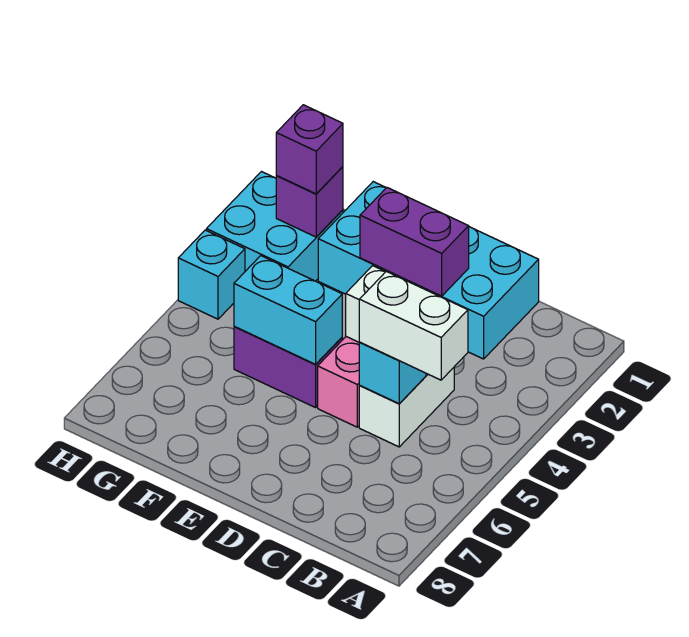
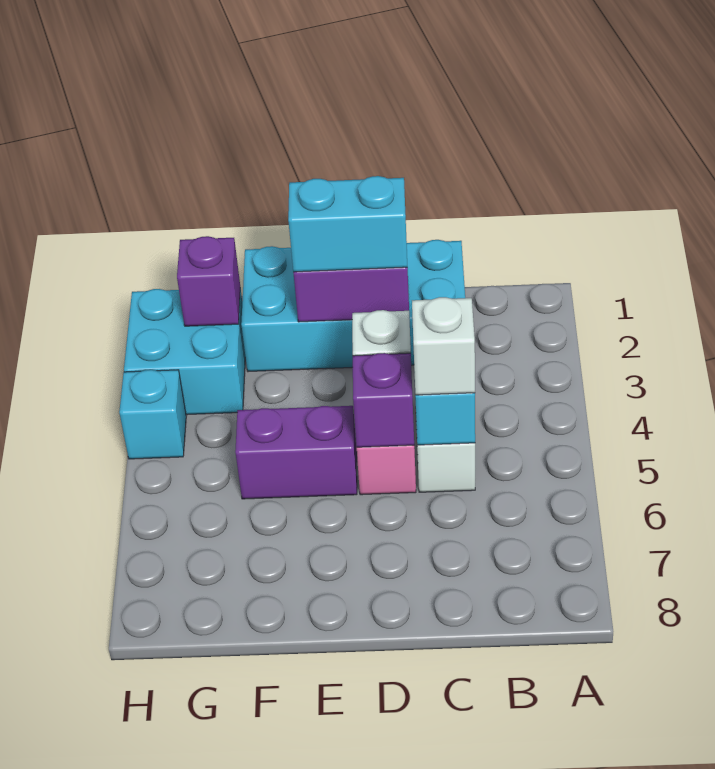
white brick B5:C5 level 3 -> white brick C5 level 3
cyan brick E5:F5 level 2 -> cyan brick D2:E2 level 3
purple brick G2 level 3 -> purple brick D5 level 2

